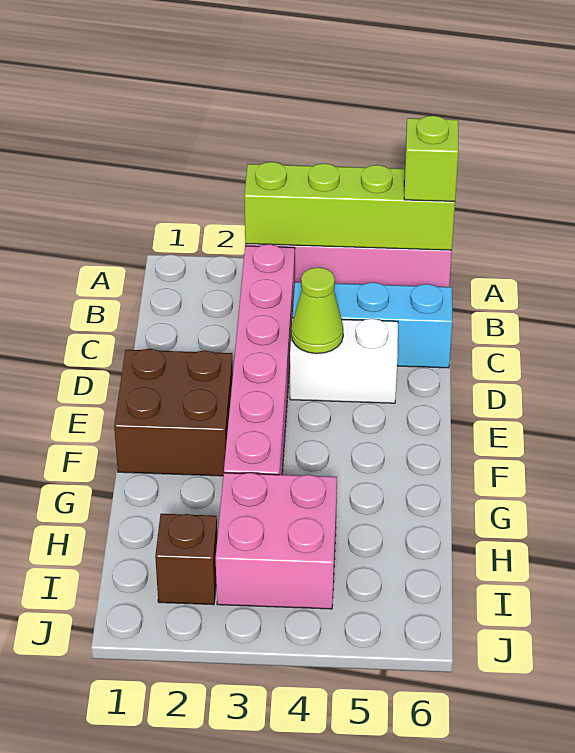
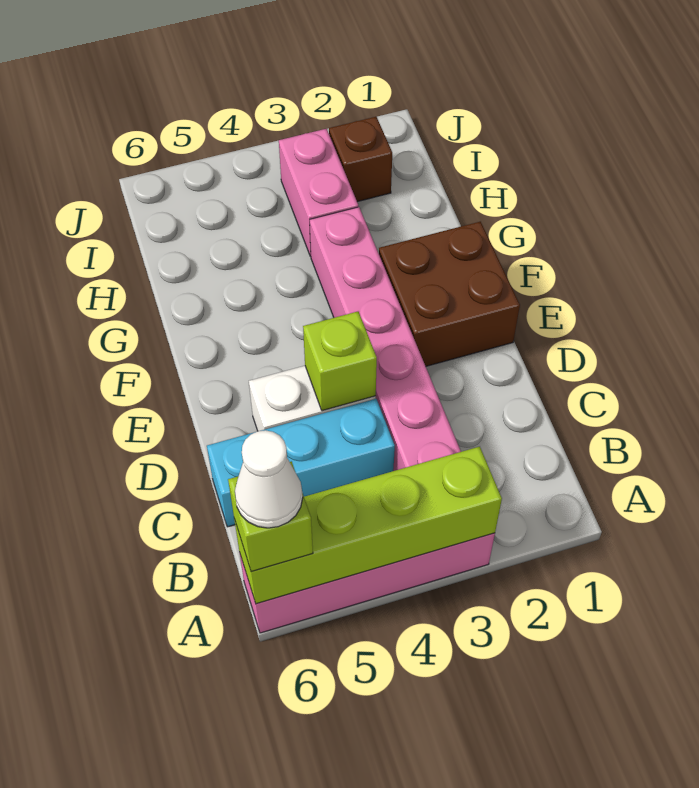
none -> white cone A6 level 4
lime cone D4 level 2 -> lime brick D4 level 2
pink brick H3:I4 level 1 -> pink brick H3:I3 level 1

